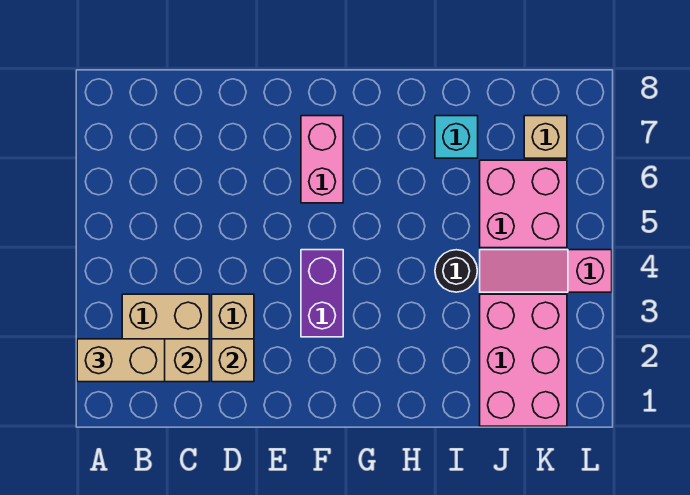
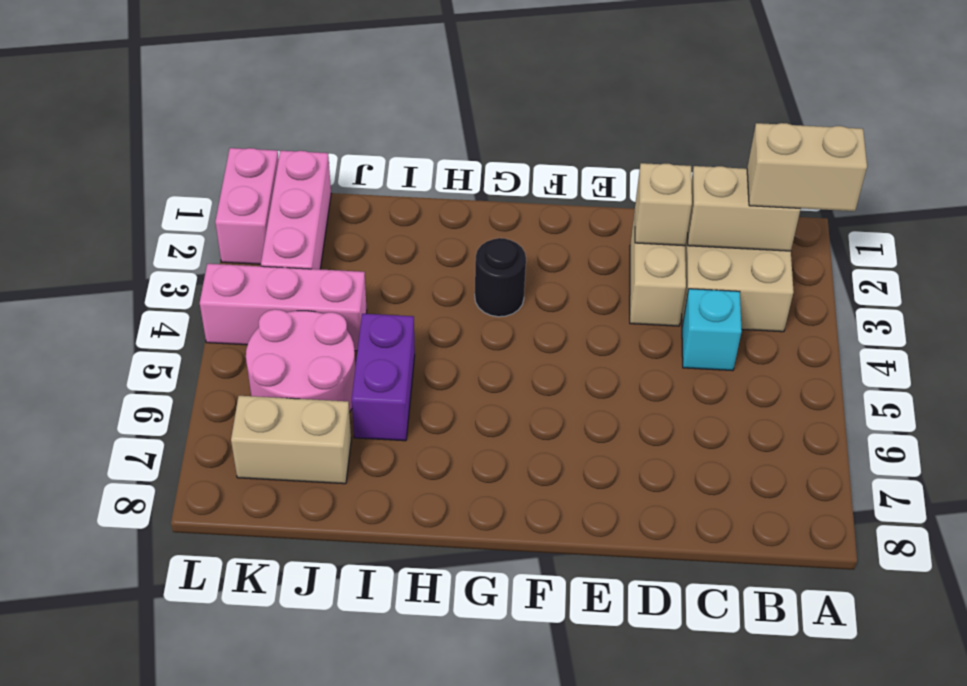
purple brick F3:F4 level 1 -> purple brick I5:I6 level 1
pink brick F6:F7 level 1 -> pink brick L1:L2 level 1
black round brick I4 level 1 -> black round brick G3 level 1
cyan brick I7 level 1 -> cyan brick C4 level 1
pink brick J1:K3 level 1 -> pink brick K1:K3 level 1
pink slope J4:L4 level 1 top L -> pink brick J4:L4 level 1
pink brick J5:K6 level 1 -> pink round brick J5:K6 level 1
tan brick K7 level 1 -> tan brick J7:K7 level 1

